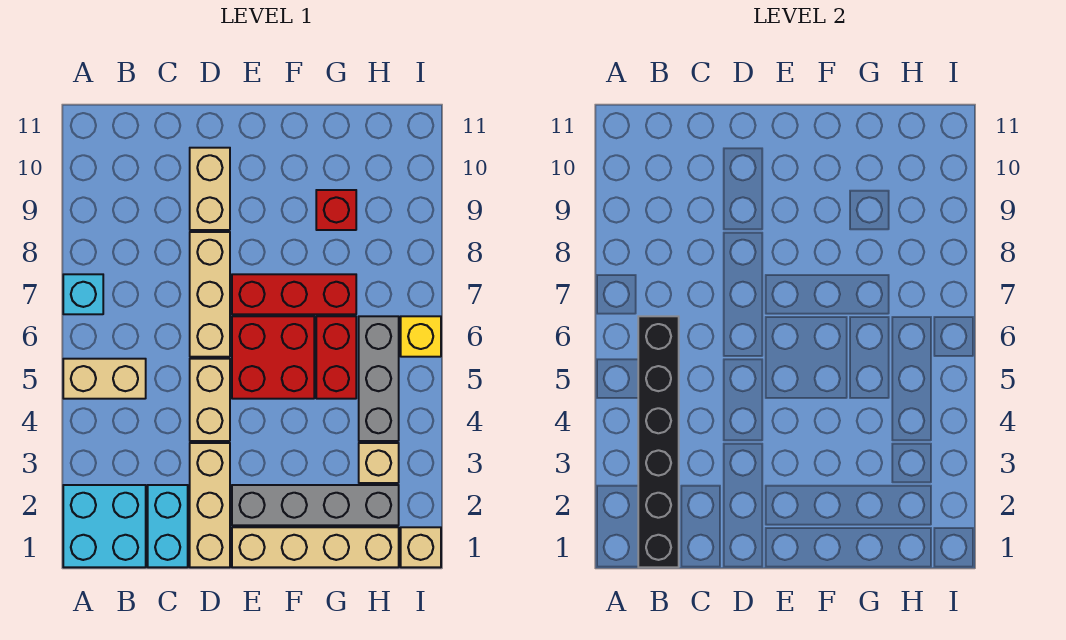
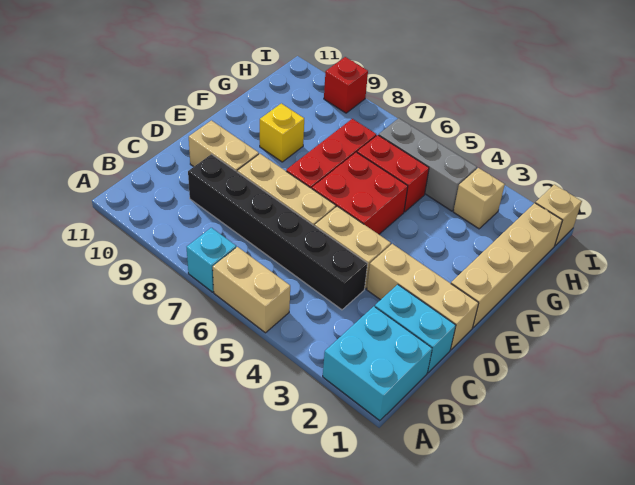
tan brick A5:B5 level 1 -> tan brick A5:A6 level 1
black brick B1:B6 level 2 -> black brick C4:C9 level 1
grey brick E2:H2 level 1 -> none
red brick G9 level 1 -> red brick I9 level 1
yellow brick I6 level 1 -> yellow brick F9 level 1

